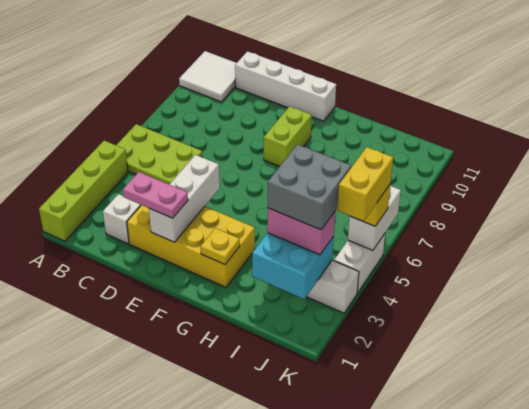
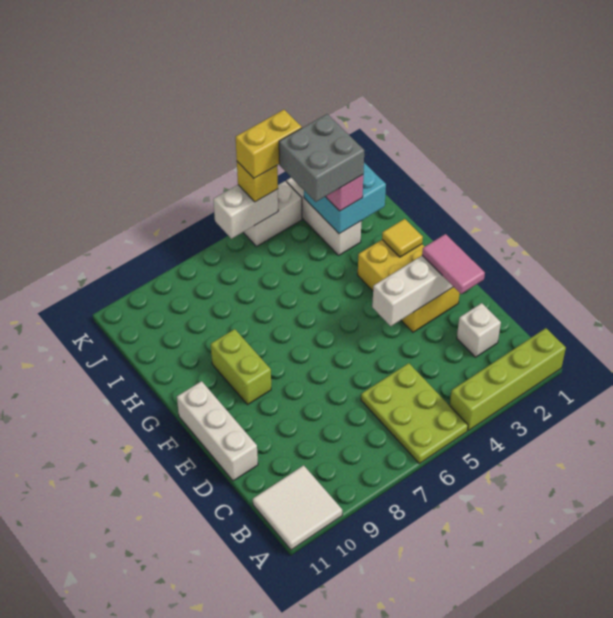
white brick C11:F11 level 1 -> white brick D11:F11 level 1
yellow brick D2:G3 level 1 -> yellow brick E2:G3 level 1
pink plate D2:E2 level 3 -> pink tile D2:E2 level 3
lime brick F8:F9 level 1 -> lime brick F9:G9 level 1
yellow plate G2 level 2 -> yellow tile G2 level 2

